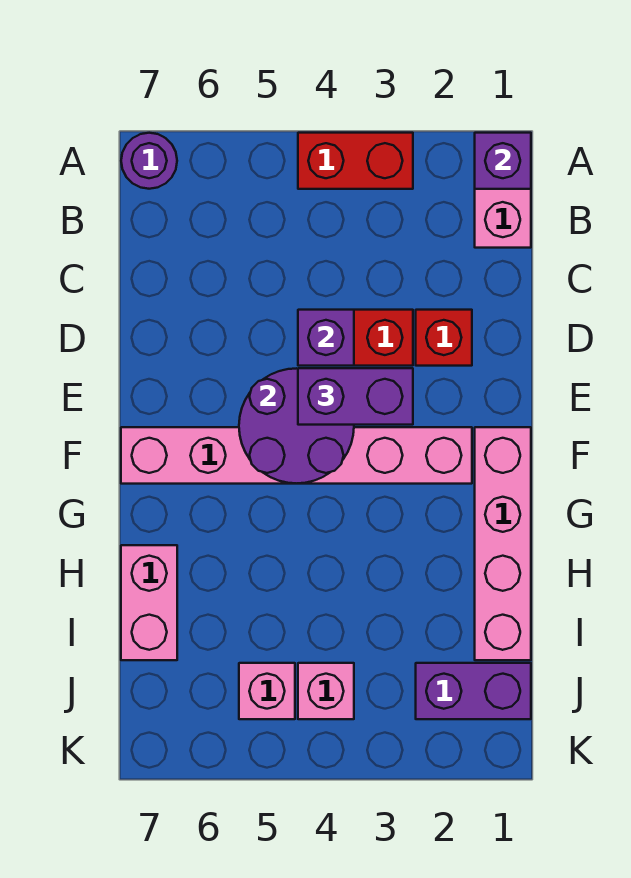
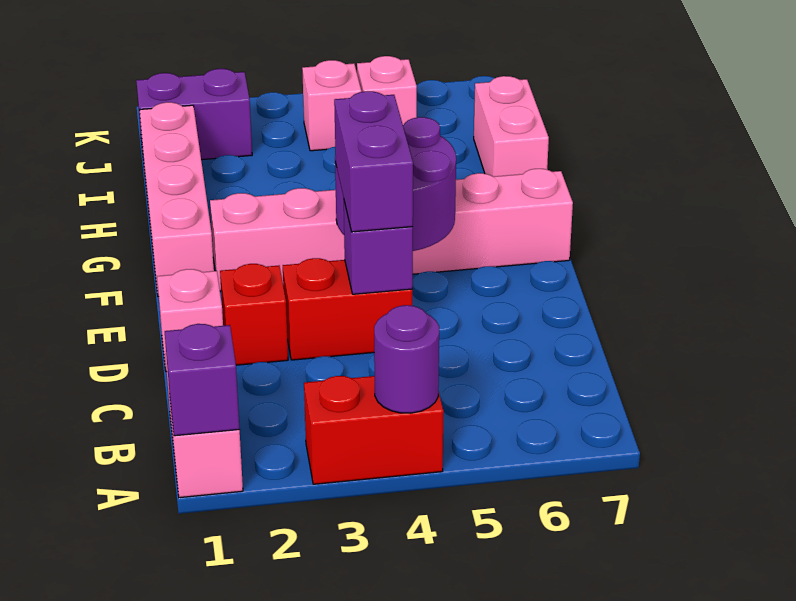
purple round brick A7 level 1 -> purple round brick A4 level 2
none -> pink brick D1 level 1
purple brick E3:E4 level 3 -> purple brick D4:E4 level 3

